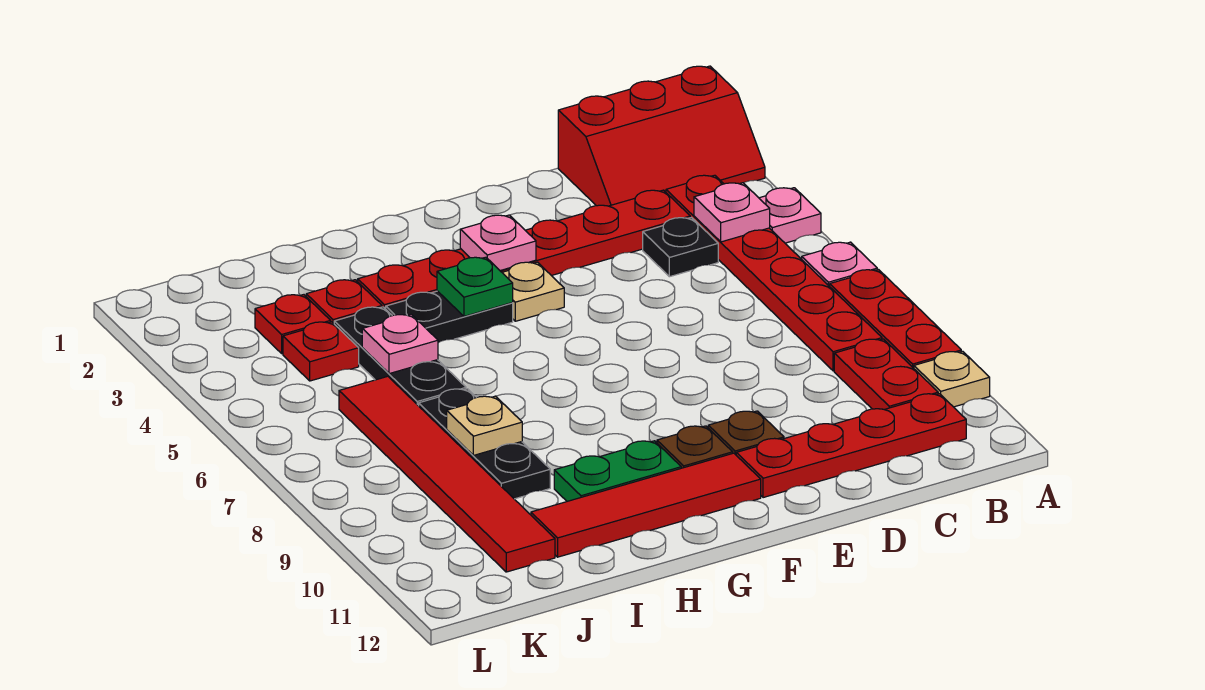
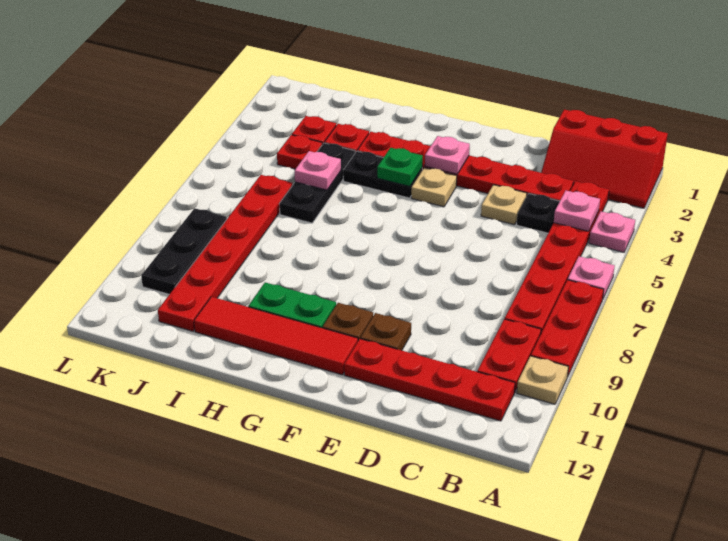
black plate I7:I9 level 1 -> black plate K8:K10 level 1
tan plate I8 level 2 -> tan plate D4 level 1
red tile J6:J11 level 1 -> red plate J6:J11 level 1

